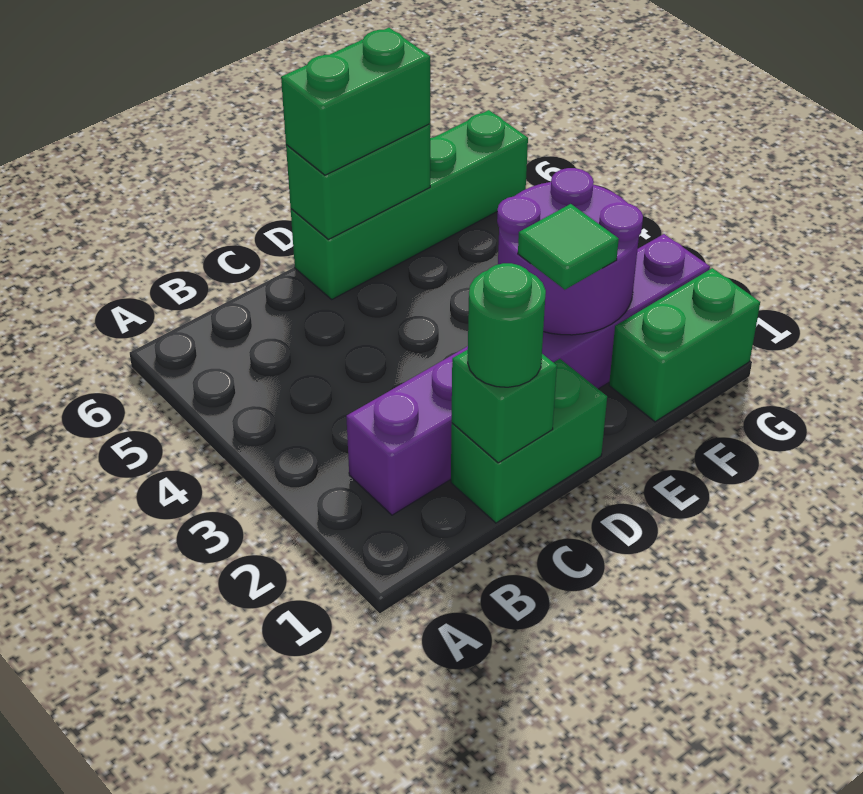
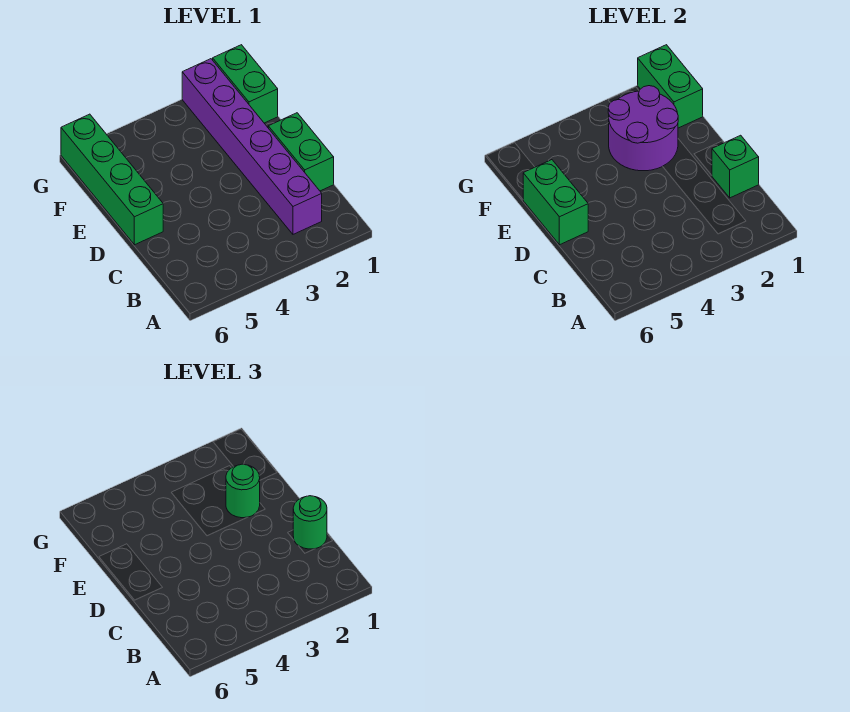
green brick D6:E6 level 3 -> green brick F1:G1 level 2
green tile E2 level 3 -> green round brick E2 level 3

